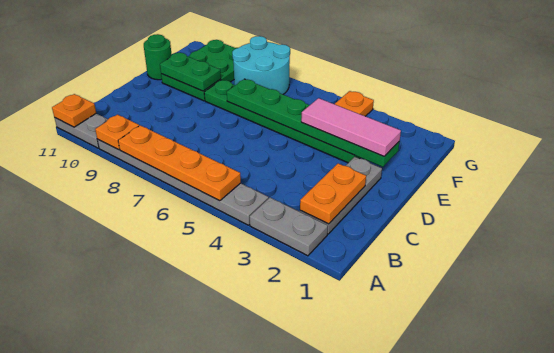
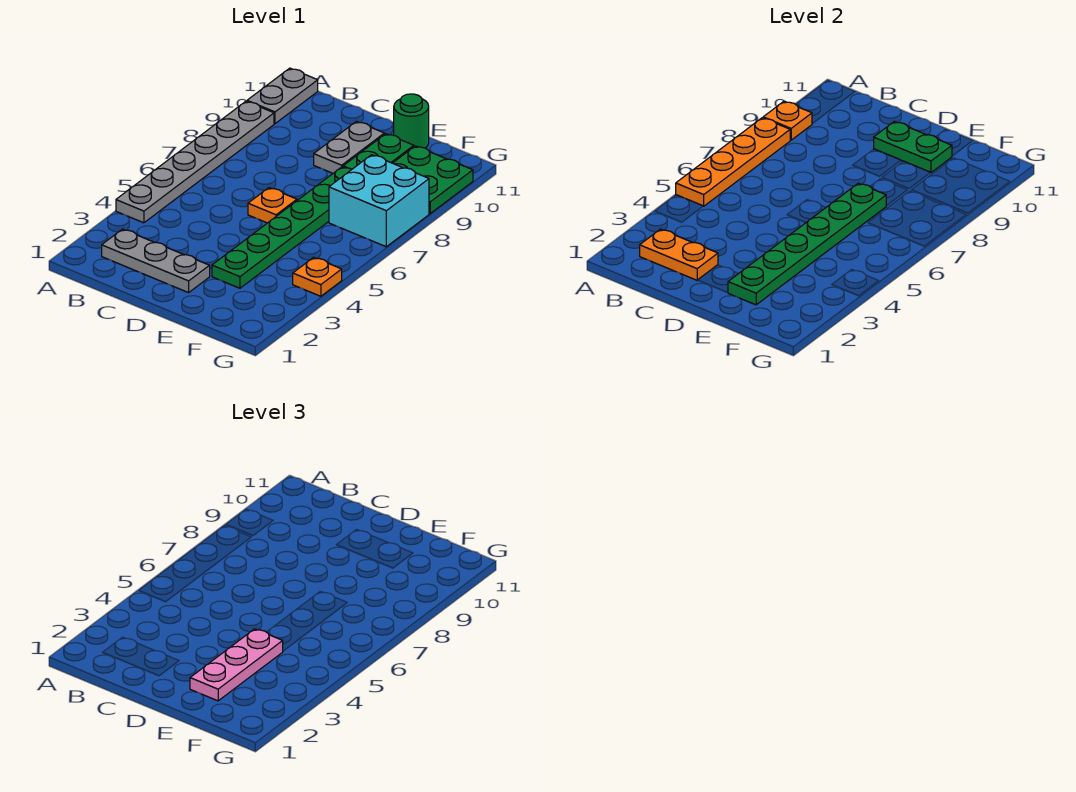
grey plate A2:A3 level 1 -> grey plate D9:D10 level 1
orange plate A11 level 2 -> orange plate D6 level 1
pink tile E2:E4 level 3 -> pink plate E2:E4 level 3
green plate E9:E10 level 2 -> green plate D10:E10 level 2
cyan round brick F7:G8 level 1 -> cyan brick F7:G8 level 1

